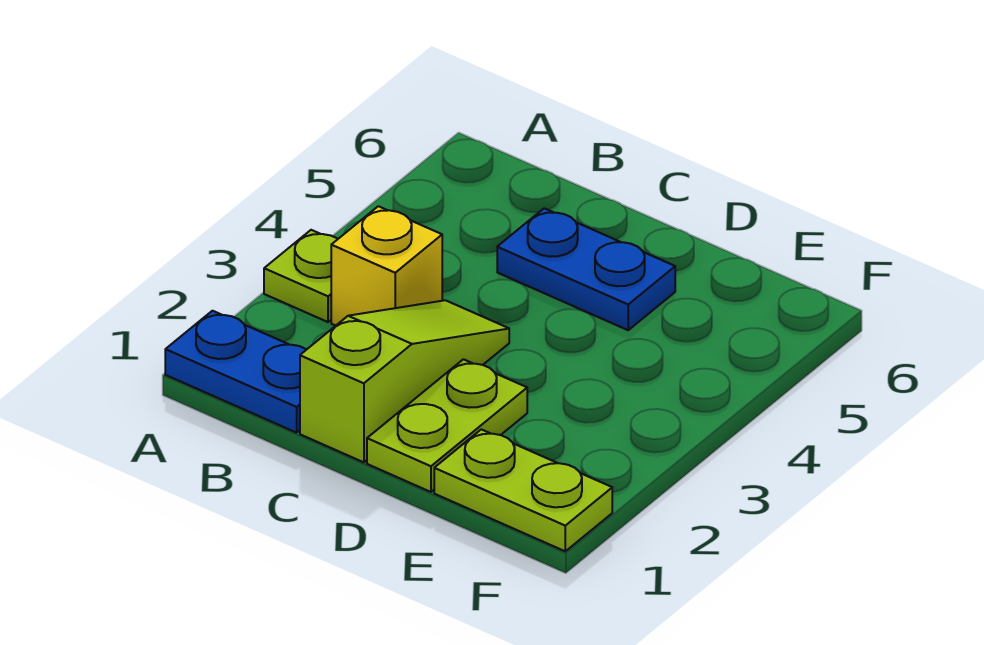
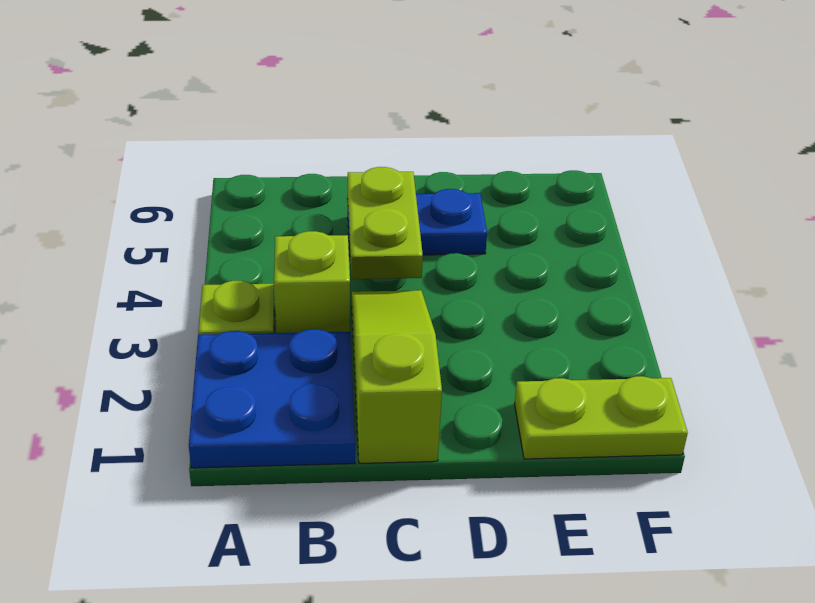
blue plate A1:B1 level 1 -> blue plate A1:B2 level 1
yellow brick B3 level 1 -> lime brick B3 level 1
lime plate D1:D2 level 1 -> lime plate C4:C5 level 2

